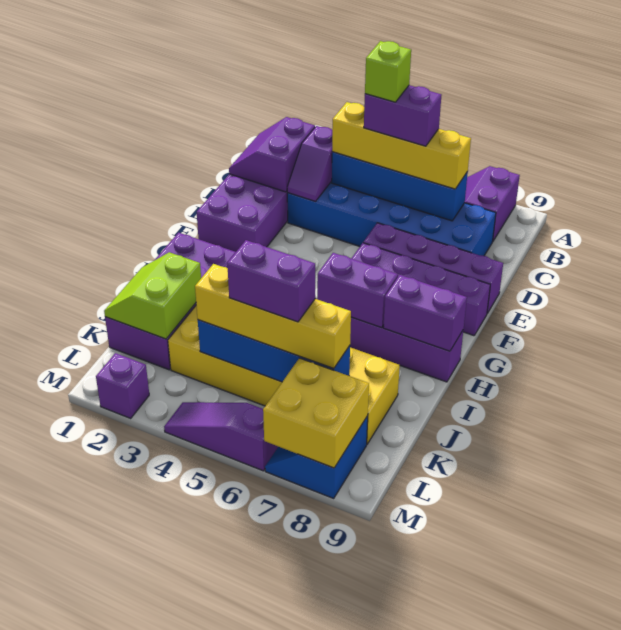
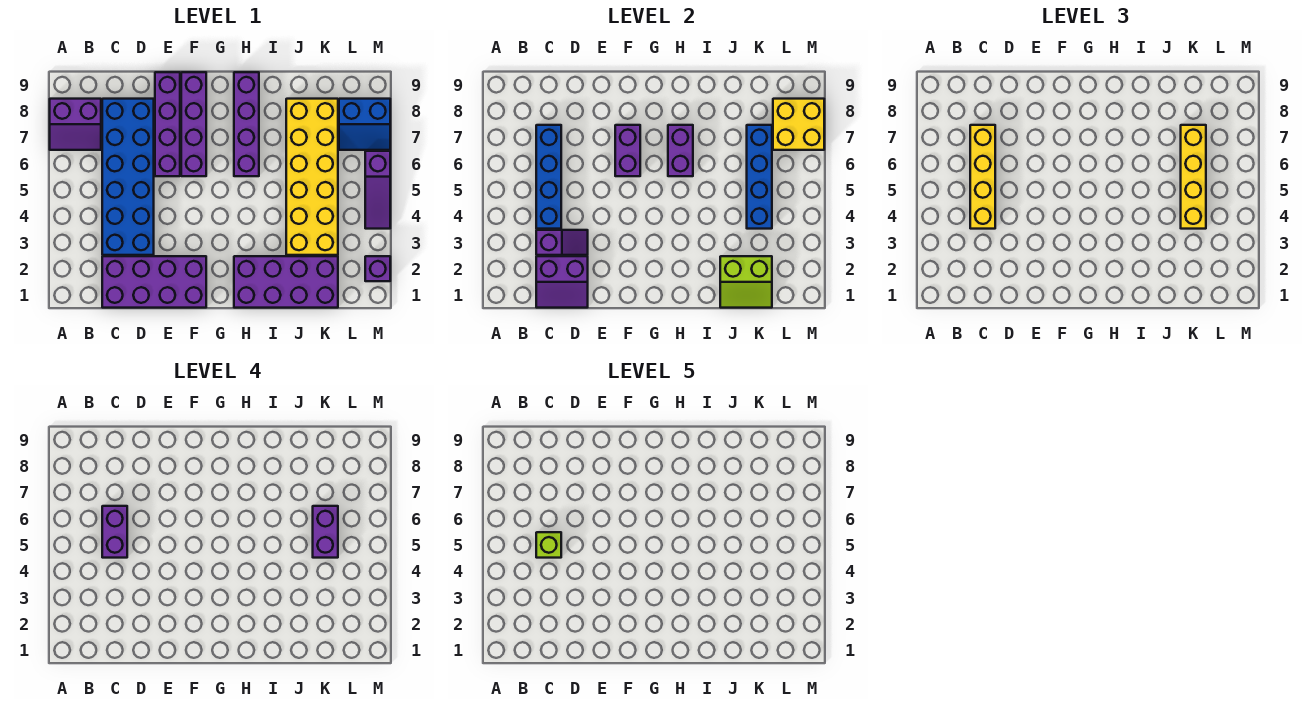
purple brick H8:H9 level 2 -> purple brick F6:F7 level 2

